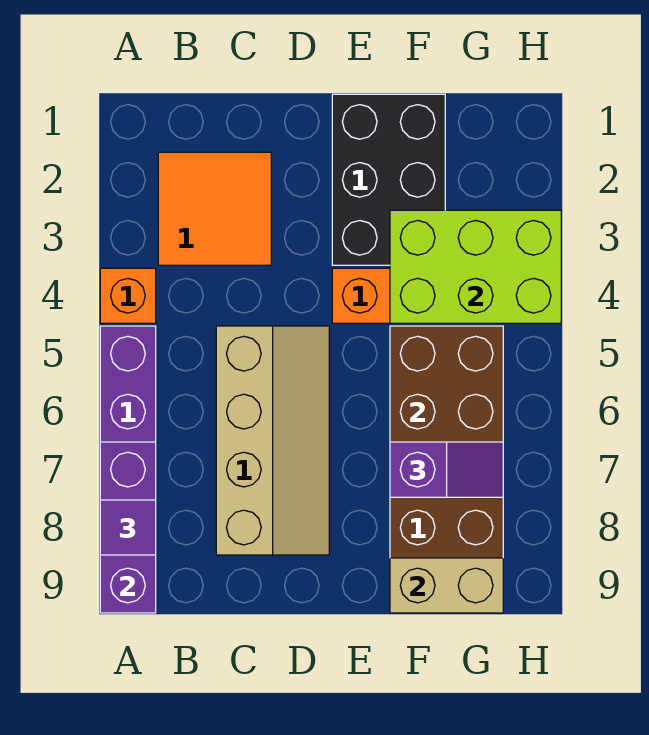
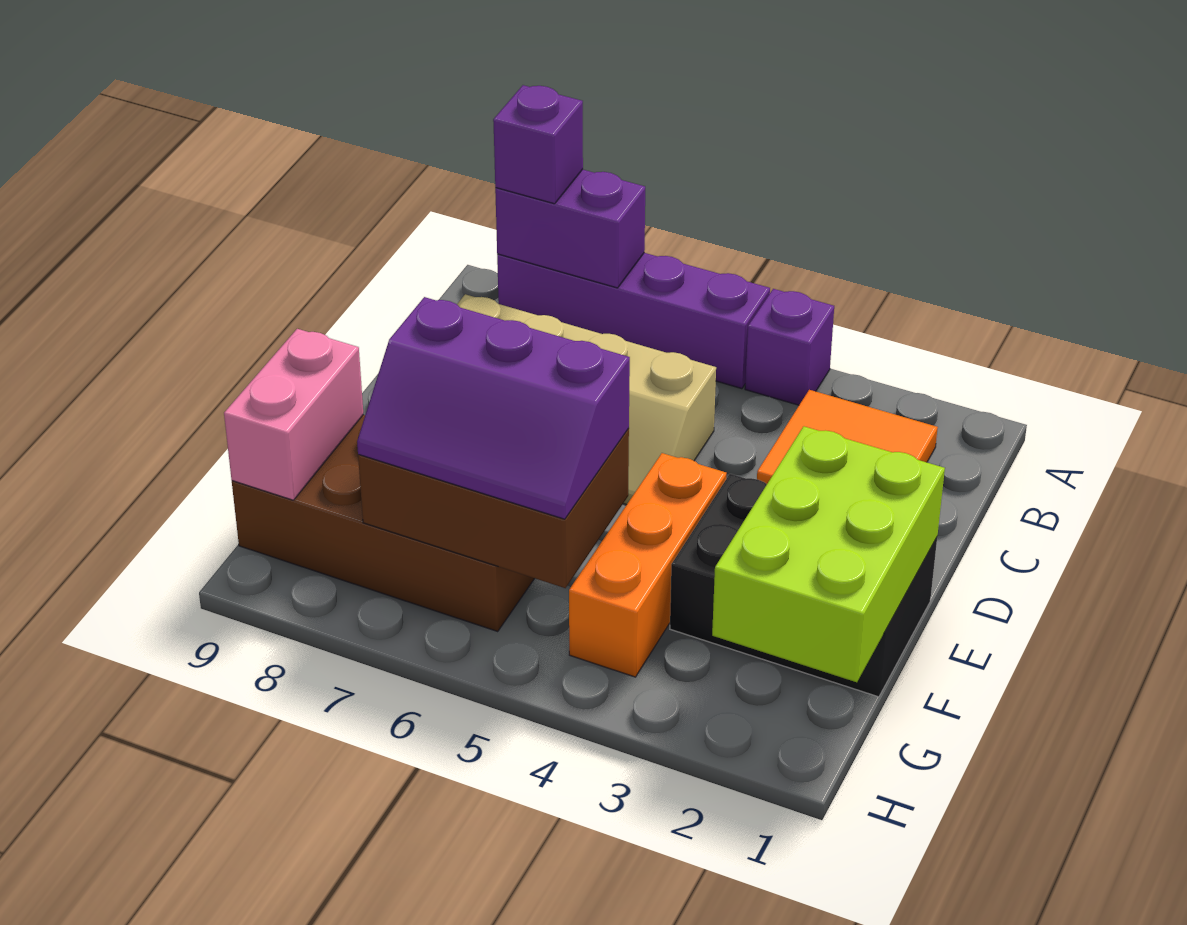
orange brick A4 level 1 -> purple brick A4 level 1
purple brick A7:A9 level 2 -> purple brick A7:A8 level 2
purple tile A8 level 3 -> purple brick A8 level 3
lime brick F3:H4 level 2 -> lime brick E1:G2 level 2
purple slope F7:G7 level 3 top F -> purple slope F5:G7 level 3 top F
tan brick F9:G9 level 2 -> pink brick F9:G9 level 2

